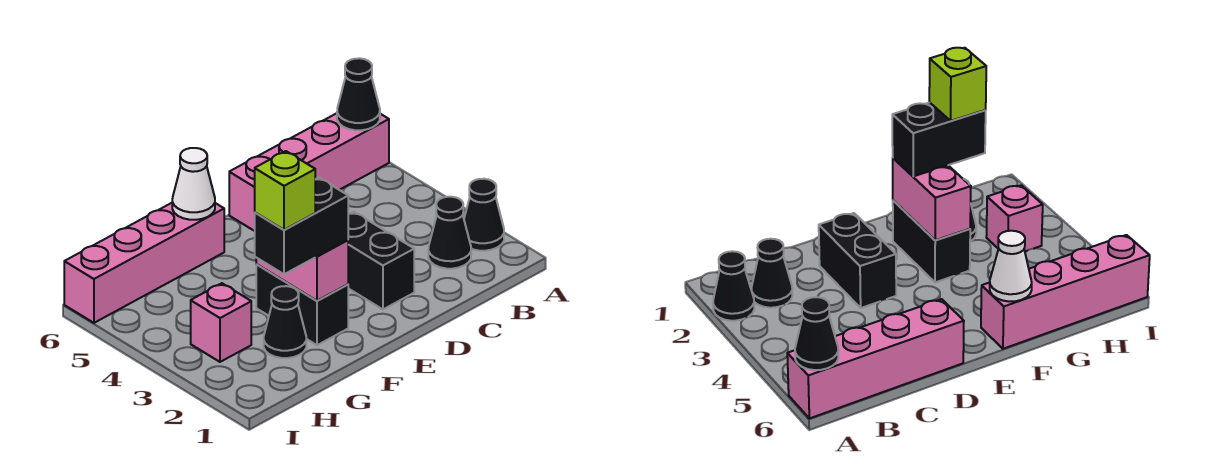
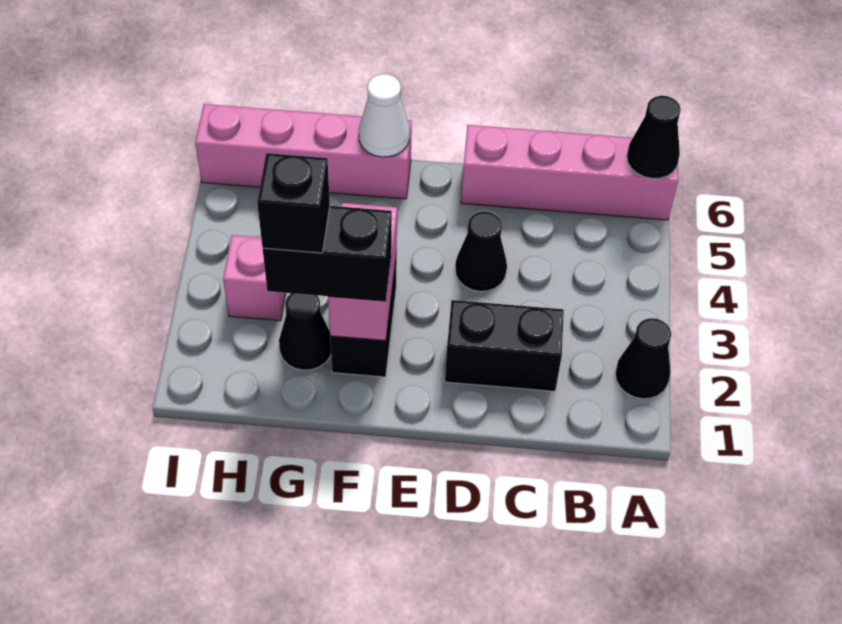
black cone B2 level 1 -> black cone D4 level 1
black brick D2:D3 level 1 -> black brick C2:D2 level 1
lime brick G2 level 4 -> black brick G2 level 4

